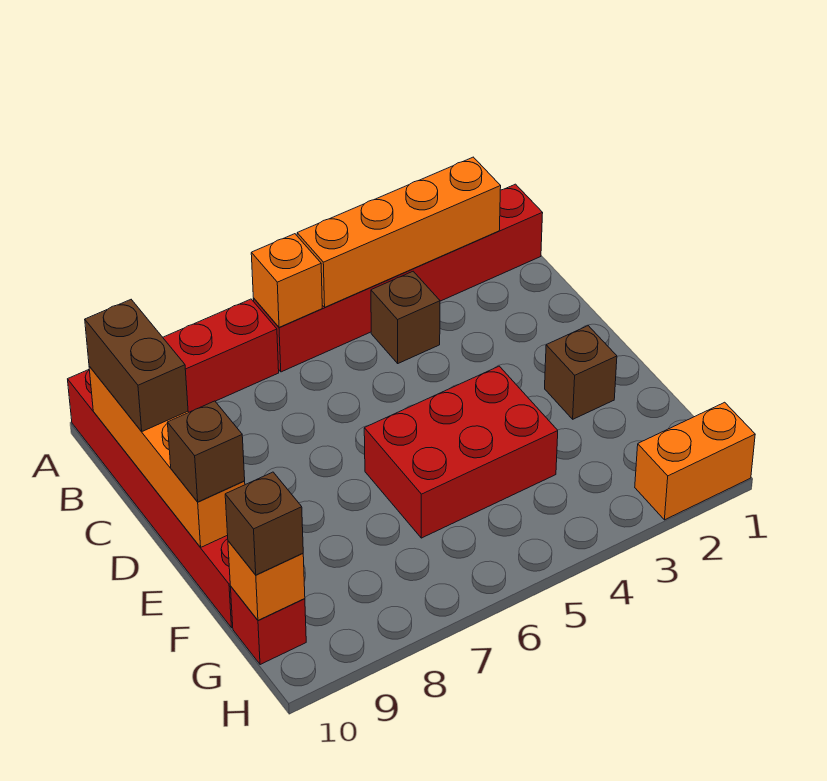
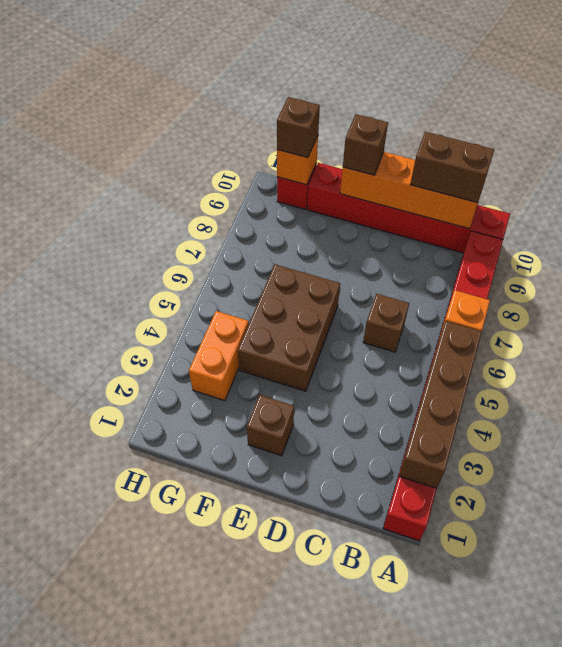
orange brick A2:A5 level 2 -> brown brick A2:A5 level 2
brown brick B4 level 1 -> brown brick C6 level 1
red brick E4:F6 level 1 -> brown brick E4:F6 level 1
orange brick H1:H2 level 1 -> orange brick G3:G4 level 1

